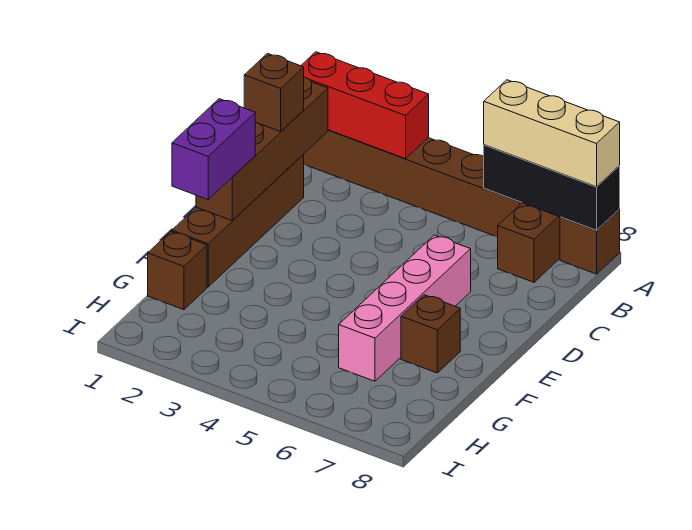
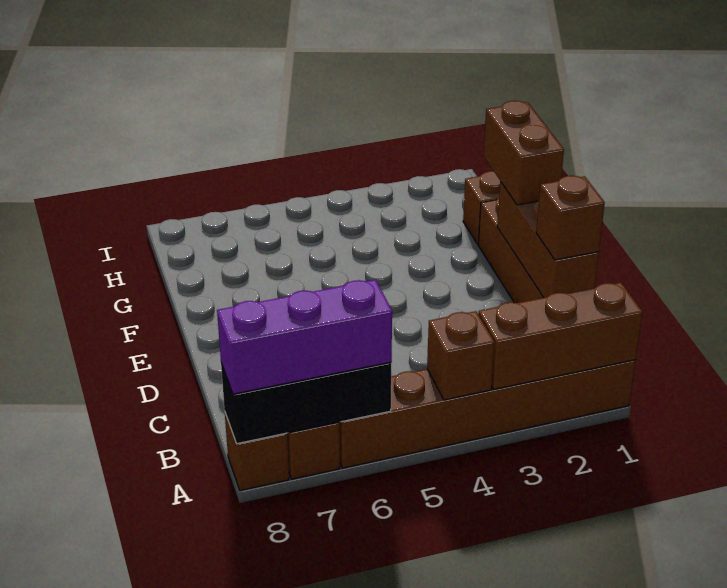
red brick A1:A3 level 2 -> brown brick A1:A3 level 2
tan brick A6:A8 level 3 -> purple brick A6:A8 level 3
brown brick B1:E1 level 2 -> brown brick C1:E1 level 2
pink brick D6:G6 level 1 -> none
purple brick E1:F1 level 3 -> brown brick E1:F1 level 3
brown brick F7 level 1 -> brown brick A4 level 2

